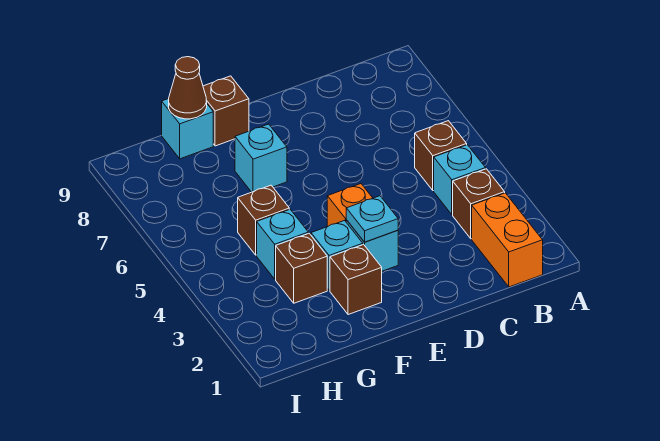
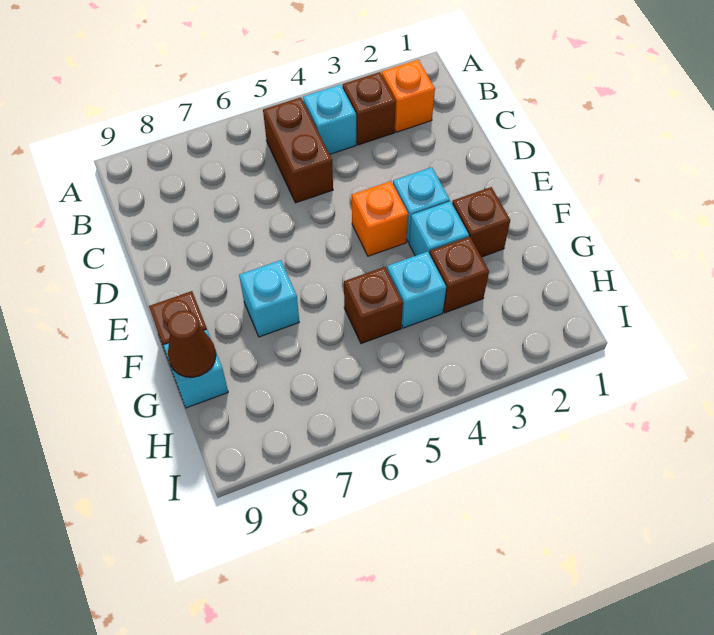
orange brick B1:B2 level 1 -> orange brick B2 level 1
brown brick B5 level 1 -> brown brick B5:C5 level 1
cyan plate E3 level 2 -> none

